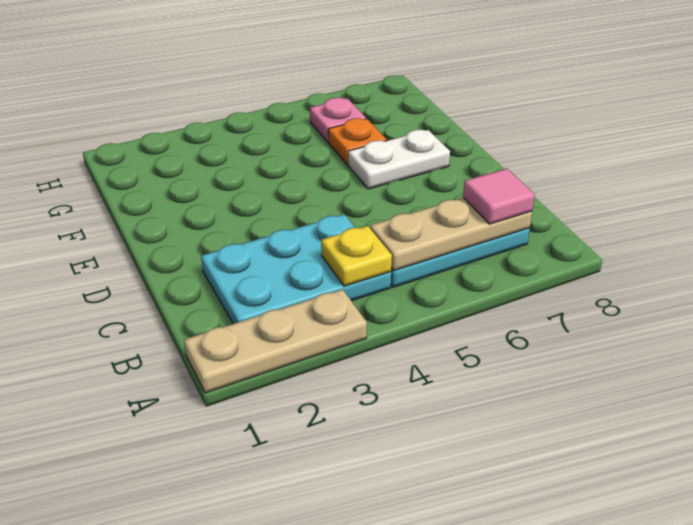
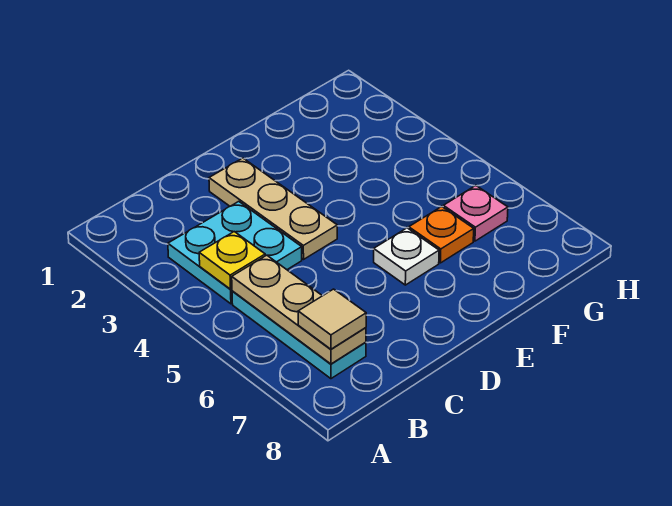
tan plate A1:A3 level 1 -> tan plate D2:D4 level 1
cyan plate B2:C4 level 1 -> cyan plate B3:C4 level 1
pink tile B7 level 3 -> tan tile B7 level 3
white plate E6:E7 level 1 -> white plate E6 level 1

